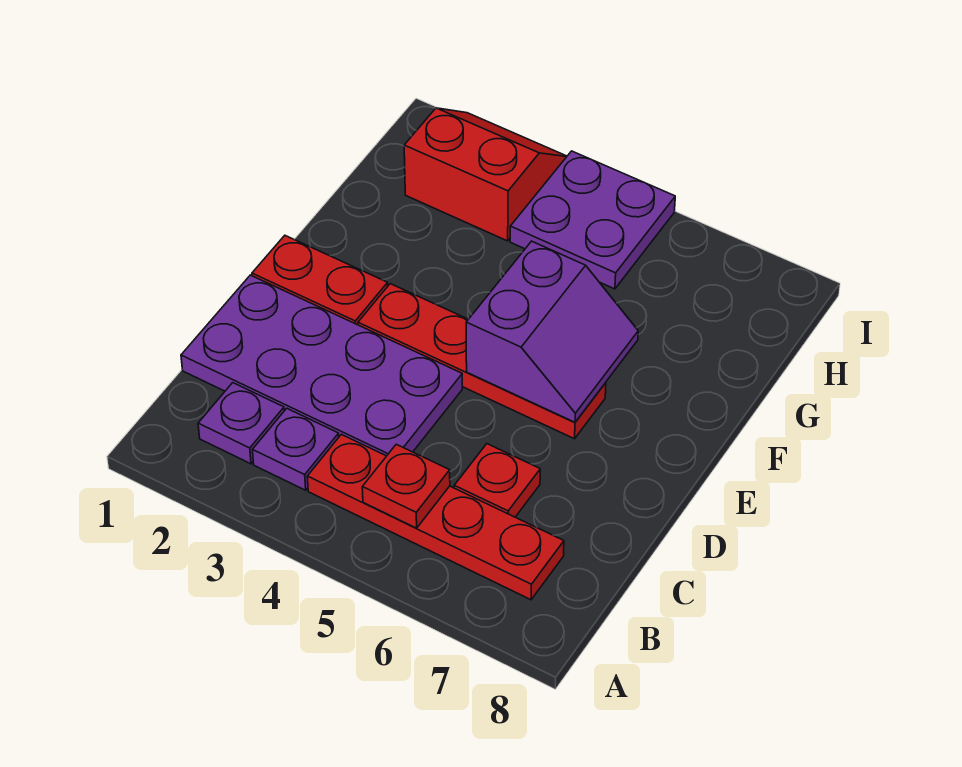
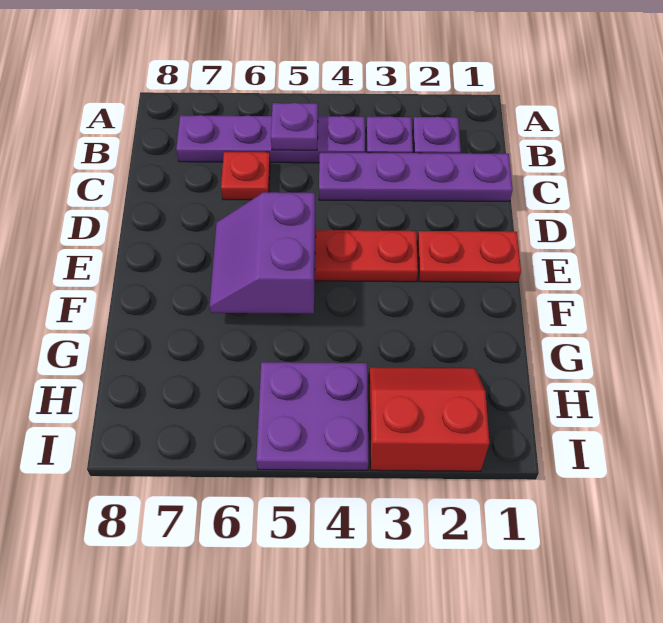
red plate B4:B7 level 1 -> purple plate B4:B7 level 1
red plate B5 level 2 -> purple plate B5 level 2
purple plate C1:D4 level 1 -> purple plate C1:C4 level 1
red slope H2:I3 level 1 top H -> red slope H2:I3 level 1 top I

